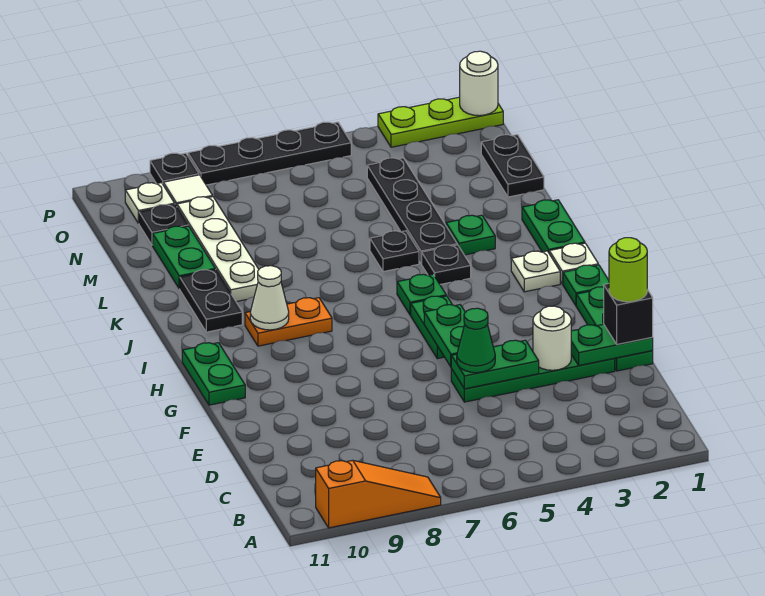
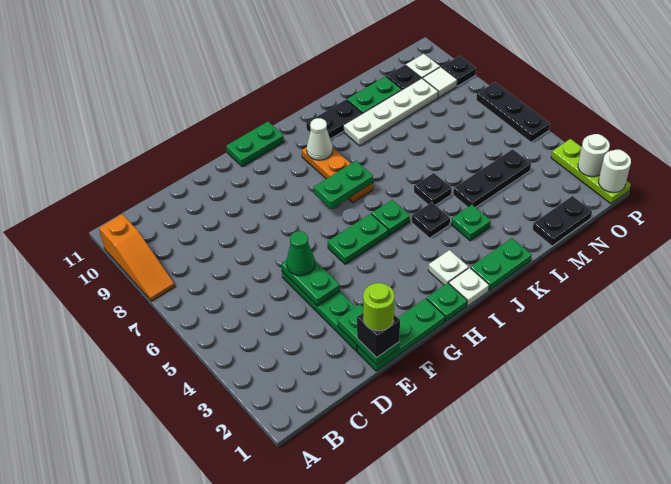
white round brick E3 level 2 -> white round brick P2 level 2
green plate F5:G5 level 2 -> green plate H7:I7 level 2
orange plate I8:I9 level 1 -> orange plate I7:I9 level 1
black plate K4:N4 level 1 -> black plate L4:N4 level 1
black plate P5:P8 level 1 -> black plate P5:P7 level 1

